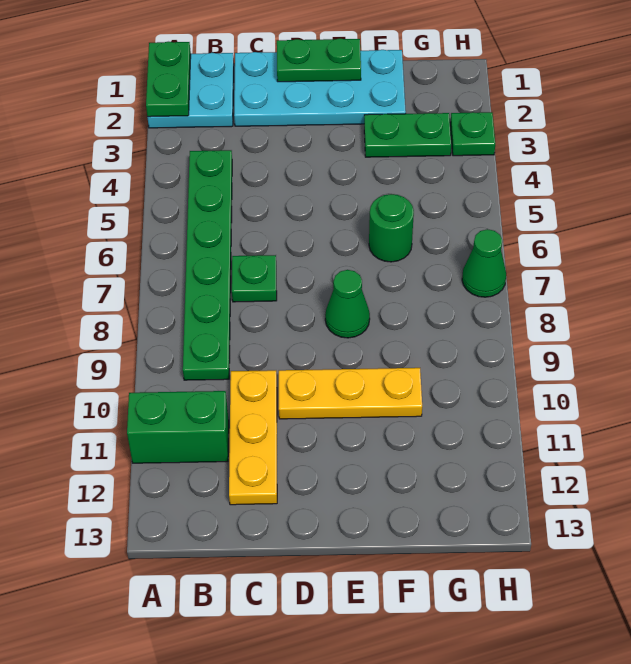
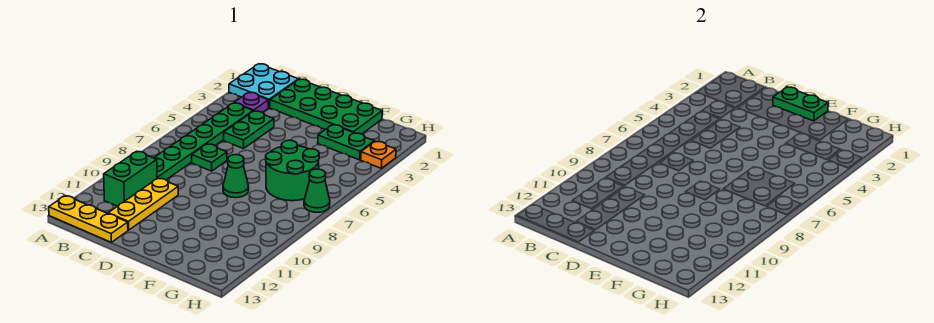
green plate A1:A2 level 2 -> green plate C4:C5 level 1
green brick A11:B11 level 1 -> green brick B10:B11 level 1
none -> purple plate B3 level 1
cyan plate C1:F2 level 1 -> green plate C1:F2 level 1
yellow plate D10:F10 level 1 -> yellow plate A13:C13 level 1
green round brick F6 level 1 -> green round brick F6:G7 level 1
green plate H3 level 1 -> orange plate H3 level 1

